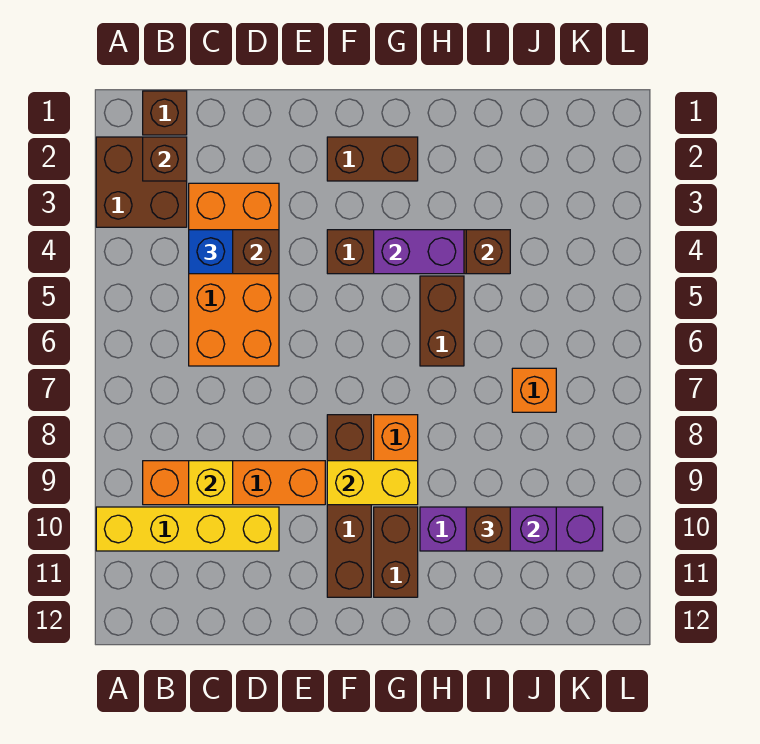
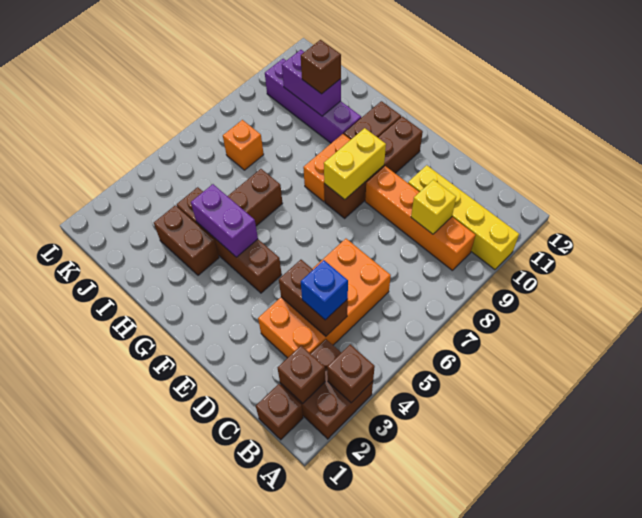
brown brick F2:G2 level 1 -> brown brick H3:I3 level 1
yellow brick F9:G9 level 2 -> yellow brick F8:F9 level 2
brown brick I4 level 2 -> brown brick A3 level 2

